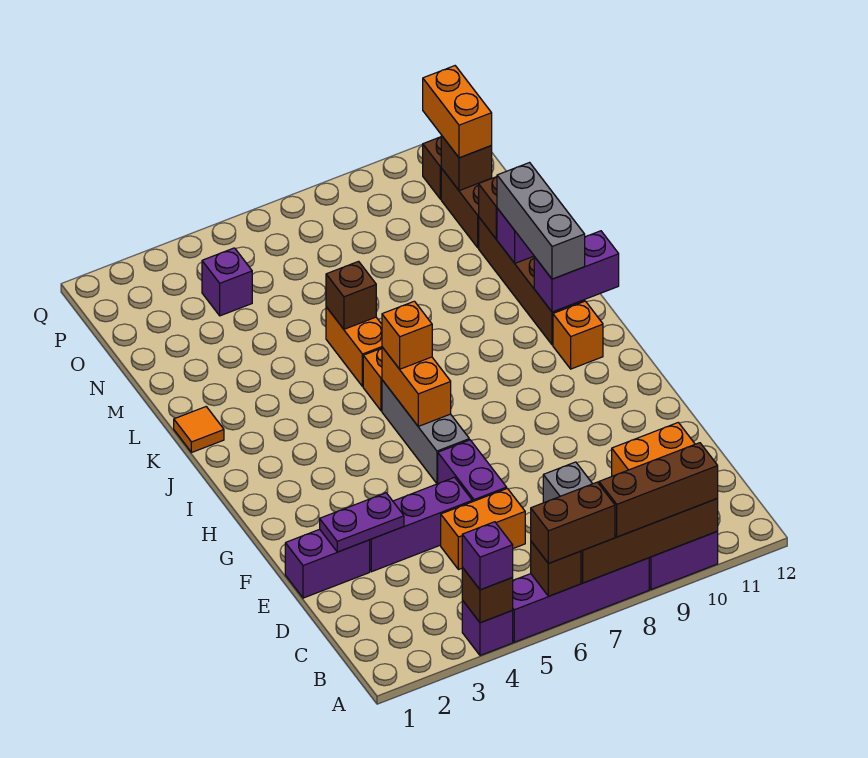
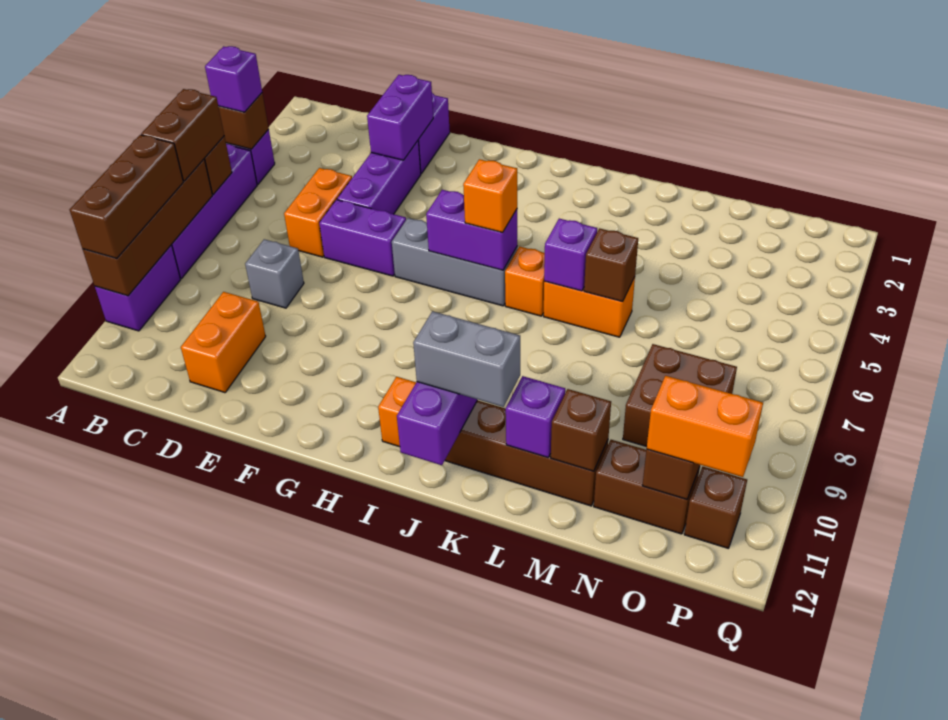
purple plate E2:E3 level 2 -> purple brick E2:E3 level 2
orange brick H6:I6 level 2 -> purple brick H6:I6 level 2
grey brick J11:L11 level 3 -> grey brick J11:K11 level 3
orange tile K1 level 1 -> none
none -> brown brick N8:O9 level 1
purple brick O4 level 1 -> purple brick K6 level 2

